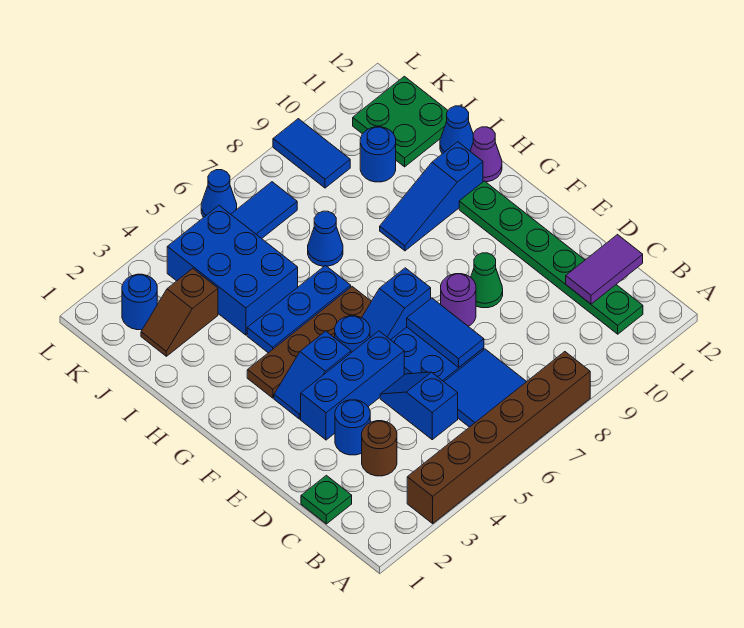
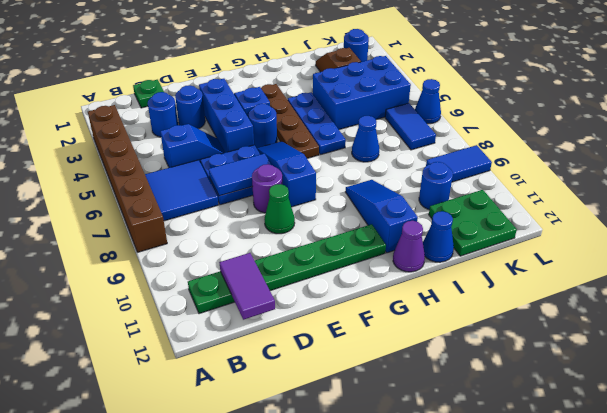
brown round brick C3 level 1 -> blue round brick C3 level 1
blue slope F6:F7 level 1 top 7 -> blue slope F6:F8 level 1 top 8

